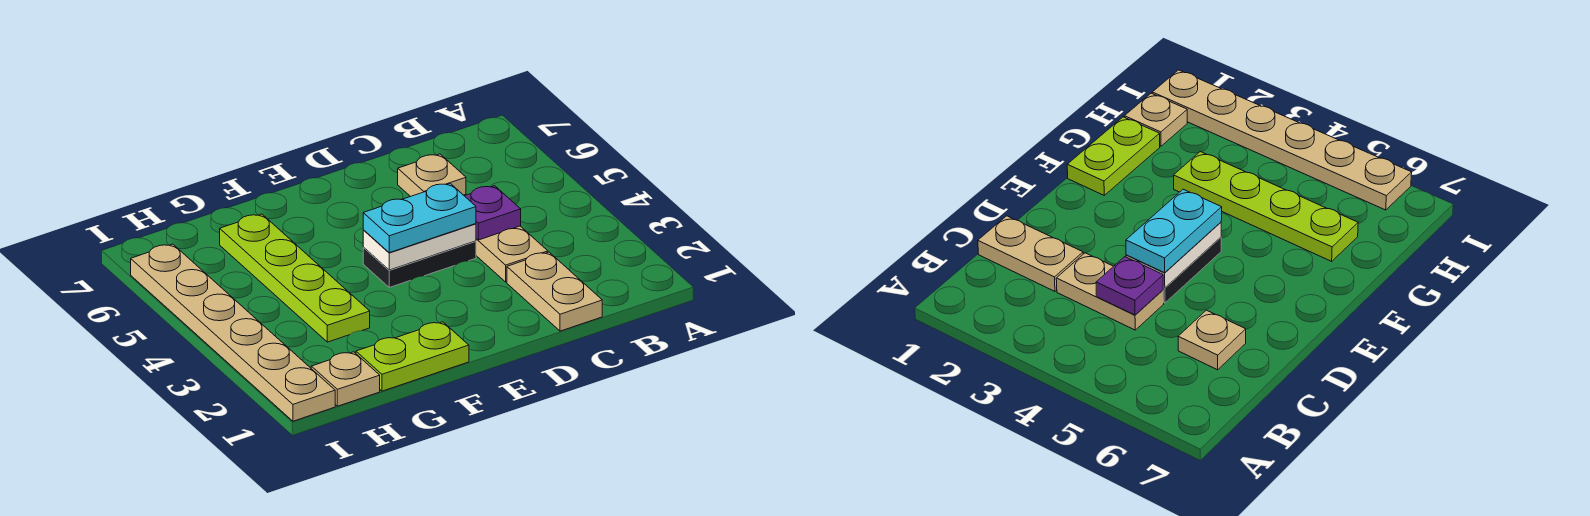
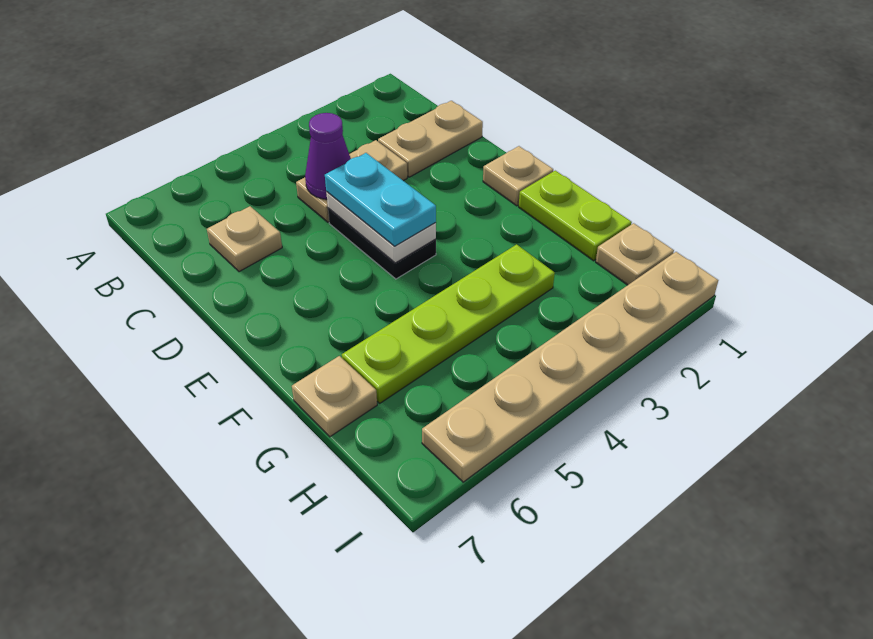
purple plate C4 level 2 -> purple cone C4 level 2
none -> tan plate E1 level 1
none -> tan plate G7 level 1

